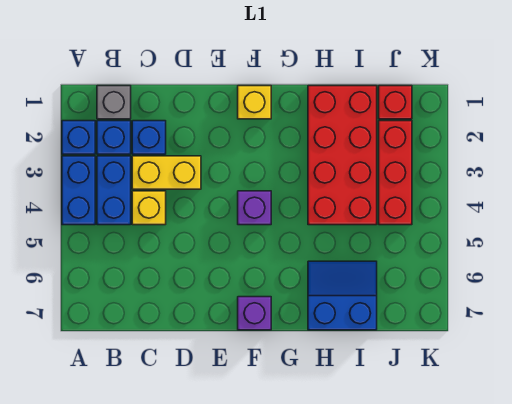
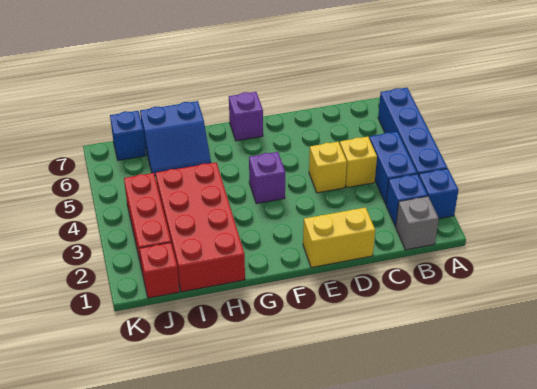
blue brick A3:A4 level 1 -> blue brick A3:A6 level 1
blue brick C2 level 1 -> blue brick J7 level 1
yellow brick C3:D3 level 1 -> yellow brick D1:E1 level 1
yellow brick F1 level 1 -> yellow brick D4 level 1

